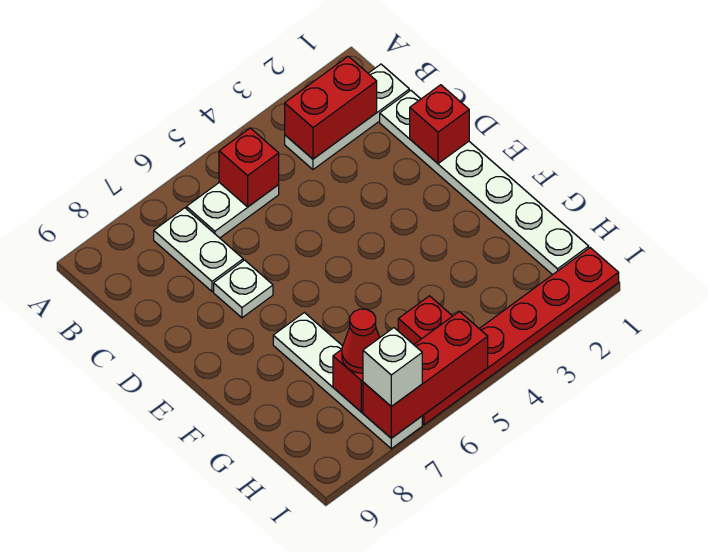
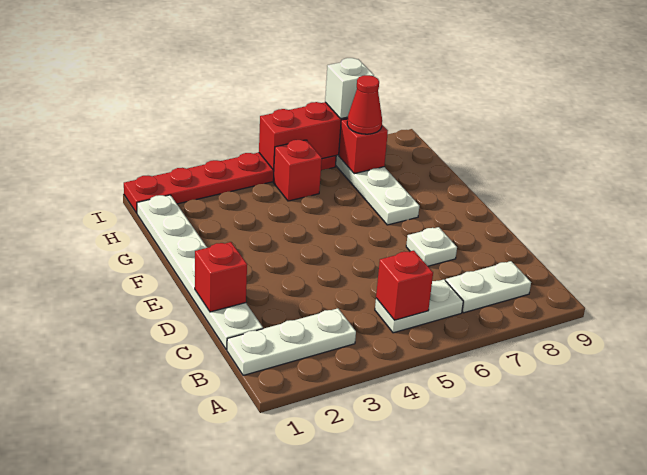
red brick B2:B3 level 2 -> none
white plate B7:C7 level 1 -> white plate B7:B8 level 1

